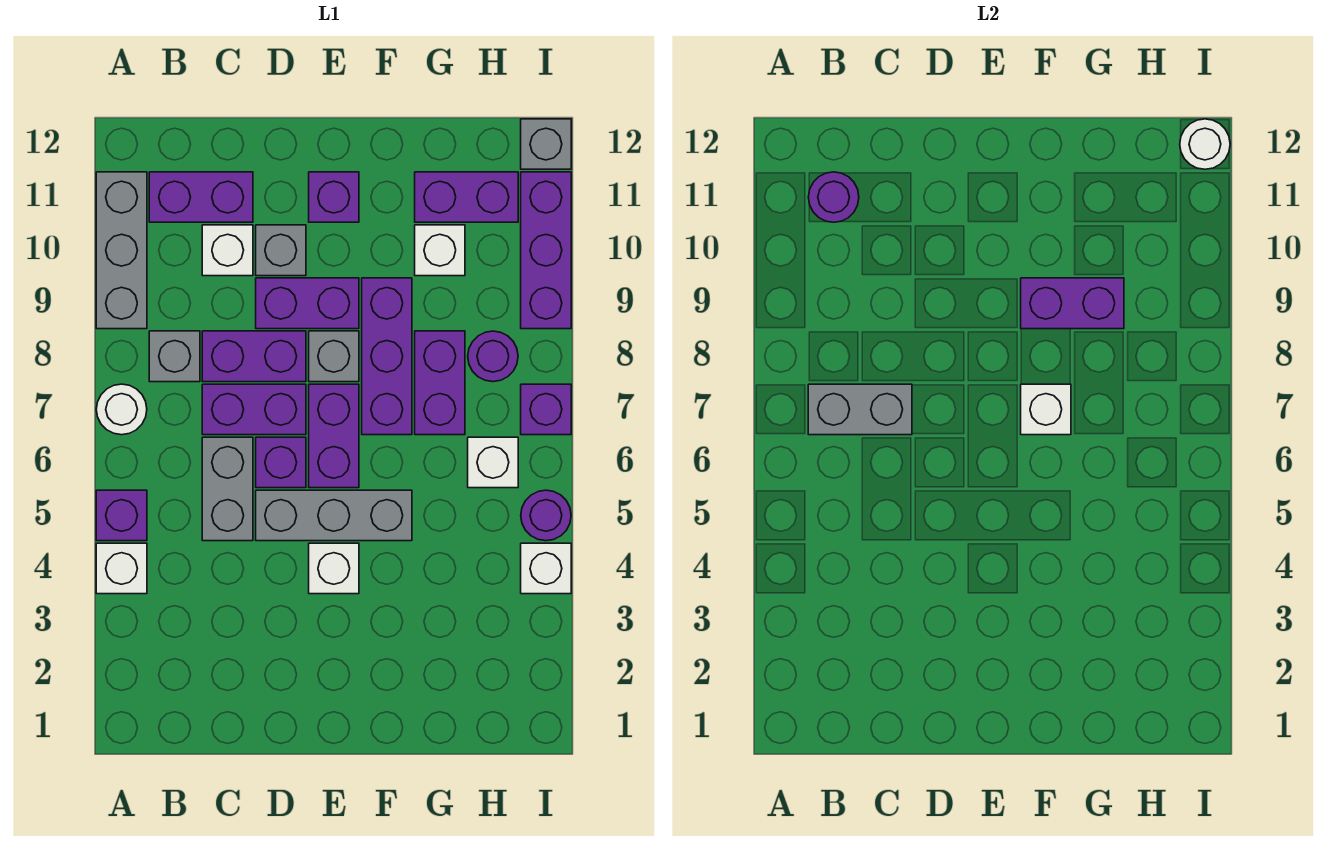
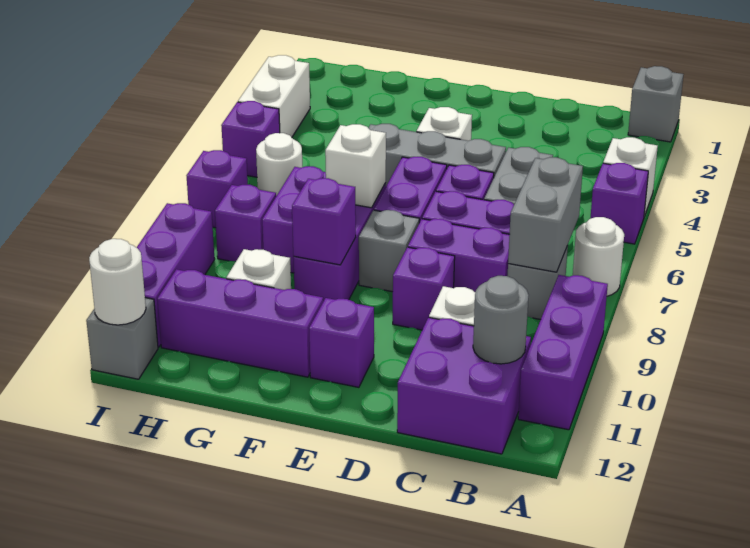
grey brick A9:A11 level 1 -> purple brick A9:A11 level 1
grey brick B7:C7 level 2 -> grey brick B7:B8 level 2
purple brick B11:C11 level 1 -> purple brick B11:C12 level 1
purple round brick B11 level 2 -> grey round brick B11 level 2
purple brick D9:E9 level 1 -> purple brick D9 level 1
grey brick D10 level 1 -> grey brick A1 level 1
purple brick F9:G9 level 2 -> purple brick F9 level 2
purple brick G11:H11 level 1 -> purple brick F11:H11 level 1
white brick H6 level 1 -> white round brick H6 level 1
purple round brick H8 level 1 -> purple brick H8 level 1
white brick I4 level 1 -> white brick I3:I4 level 1
purple round brick I5 level 1 -> purple brick I5 level 1

